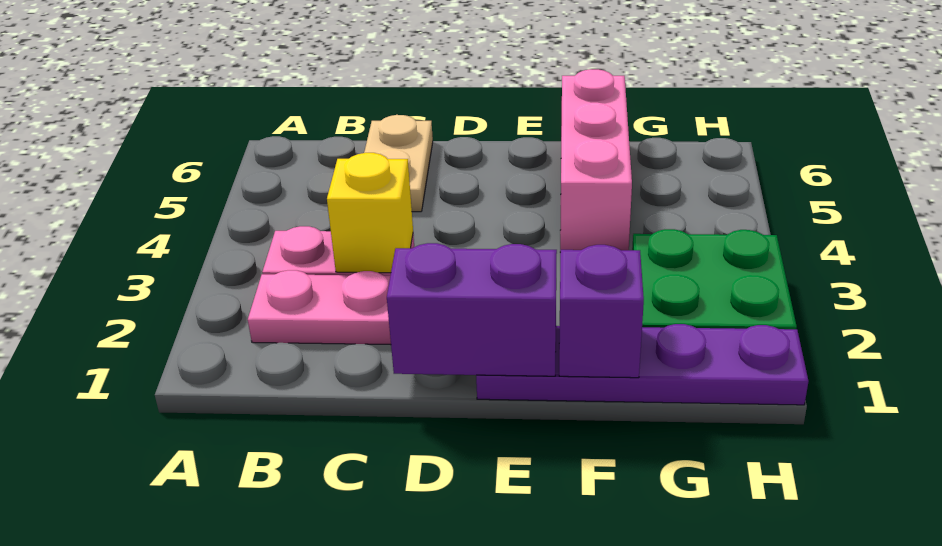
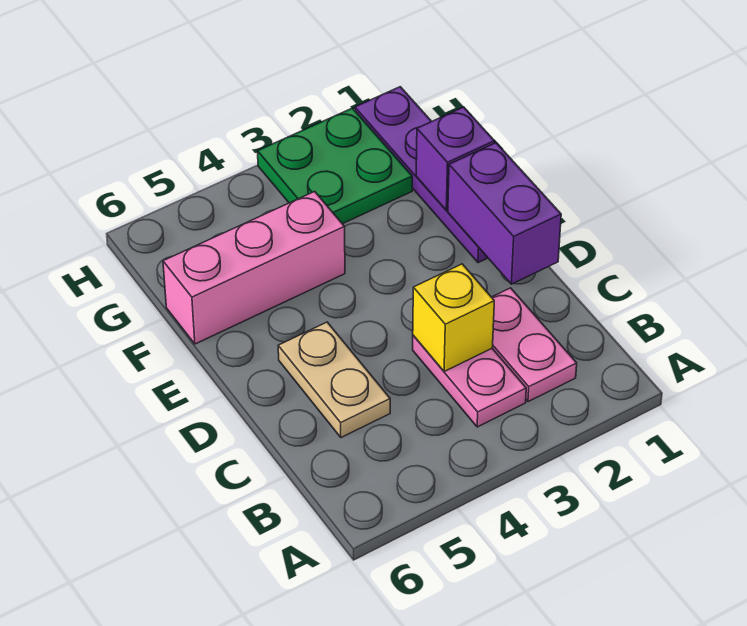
tan plate C5:C6 level 1 -> tan plate C5:D5 level 1

